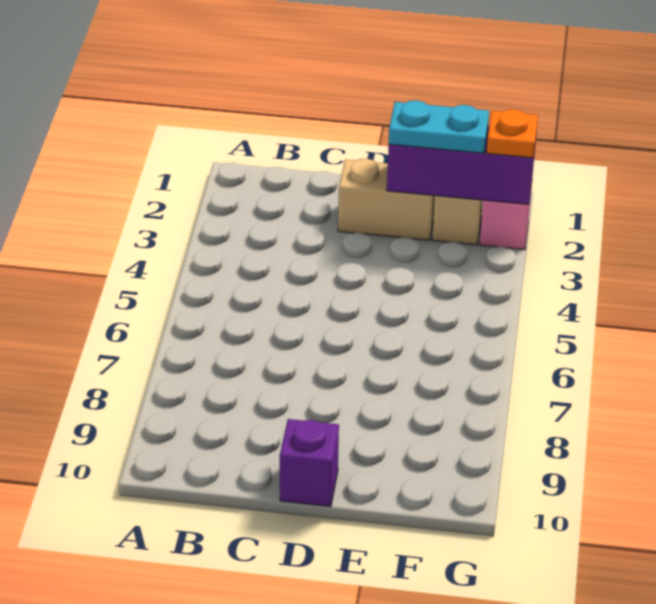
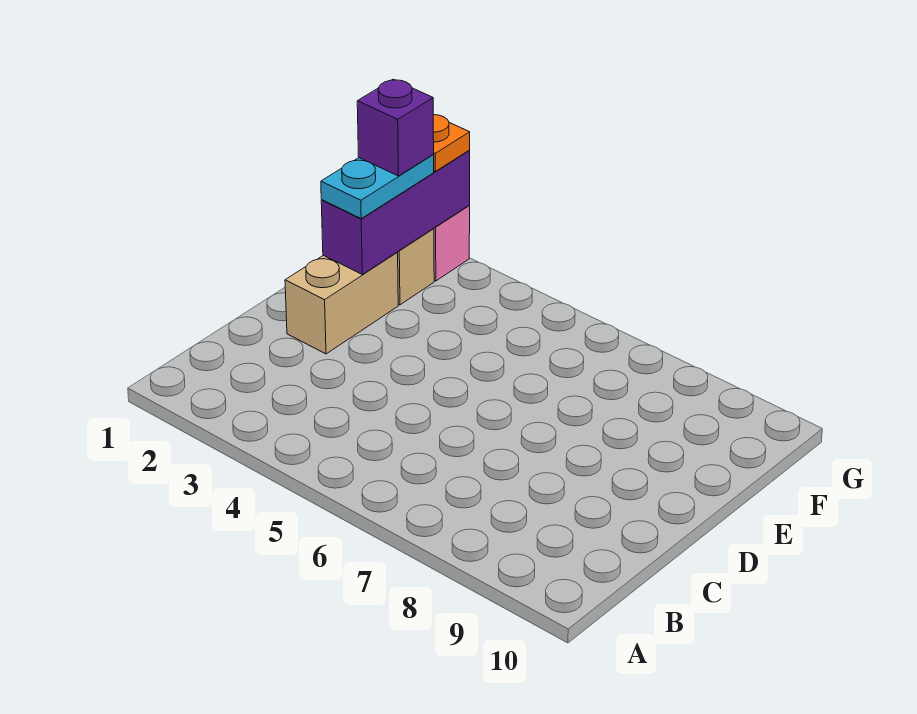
purple brick D10 level 1 -> purple brick F2 level 4

